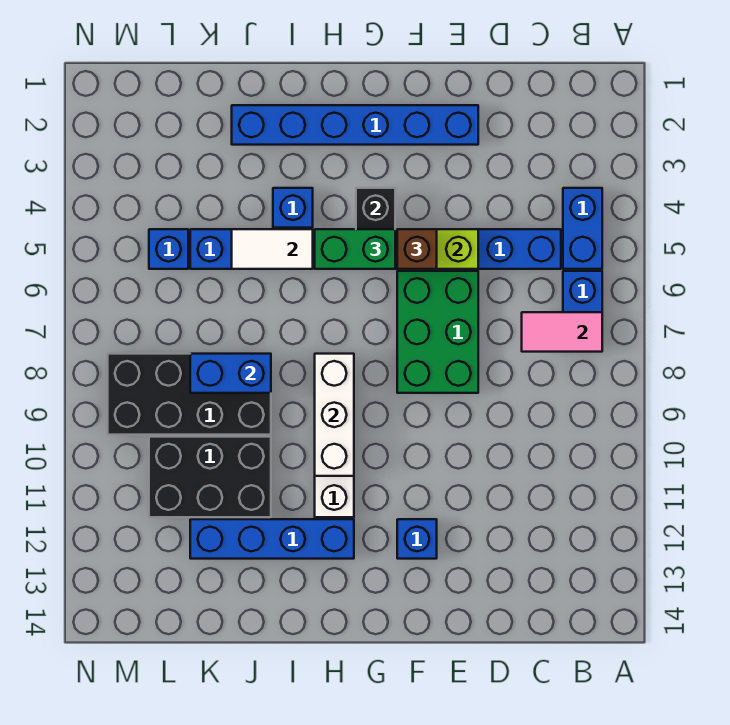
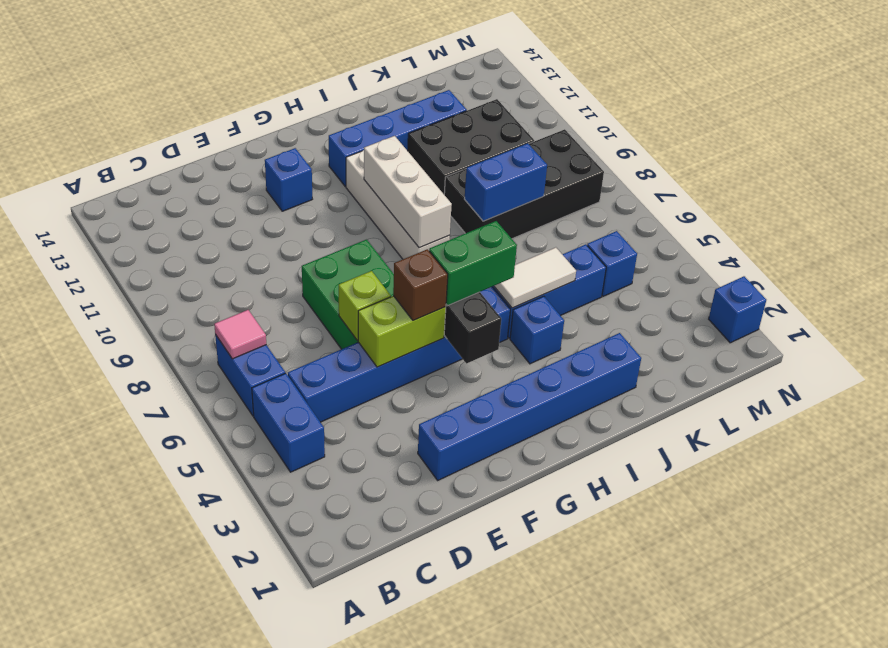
pink tile B7:C7 level 2 -> pink tile B7 level 2
none -> lime brick E6 level 2
none -> blue brick N2 level 1

